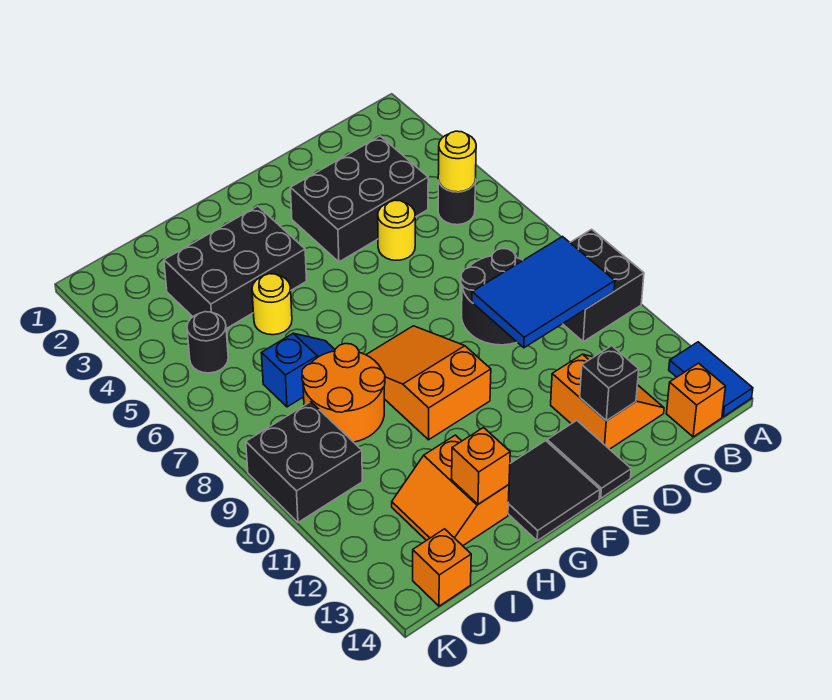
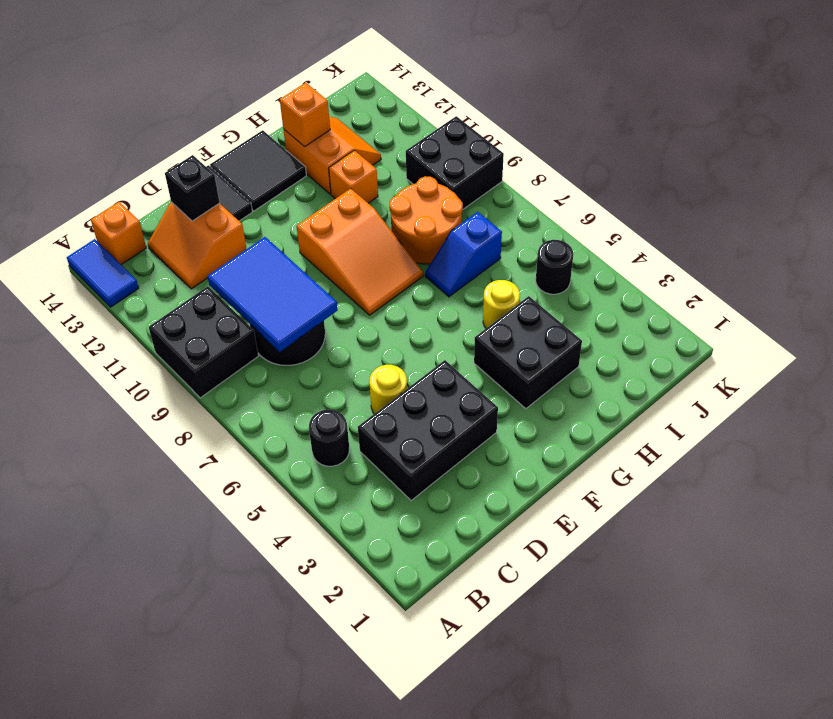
yellow round brick B5 level 2 -> none
blue tile B9:D10 level 2 -> blue tile C8:D10 level 2
black brick G3:I4 level 1 -> black brick G3:H4 level 1
orange brick J14 level 1 -> orange brick H11 level 1

